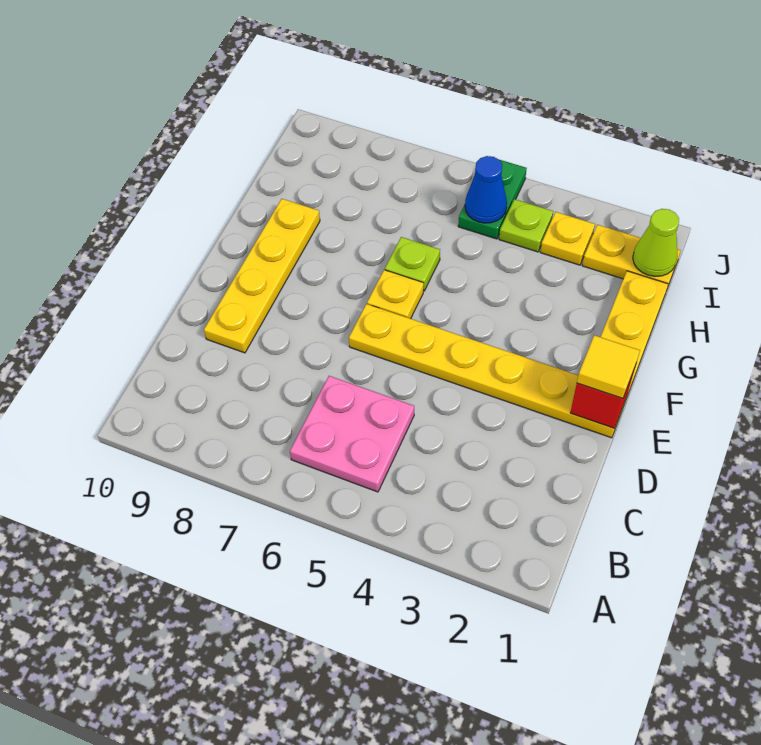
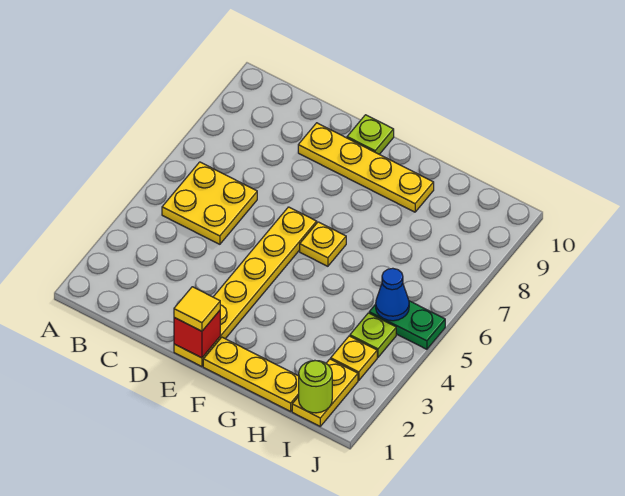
pink plate B5:C6 level 1 -> yellow plate B5:C6 level 1
lime plate G6 level 1 -> lime plate E10 level 1
lime cone I1 level 2 -> lime round brick I1 level 2

